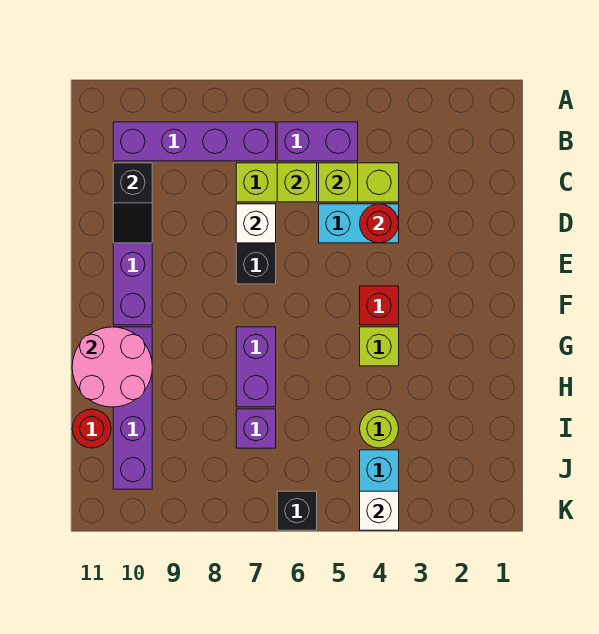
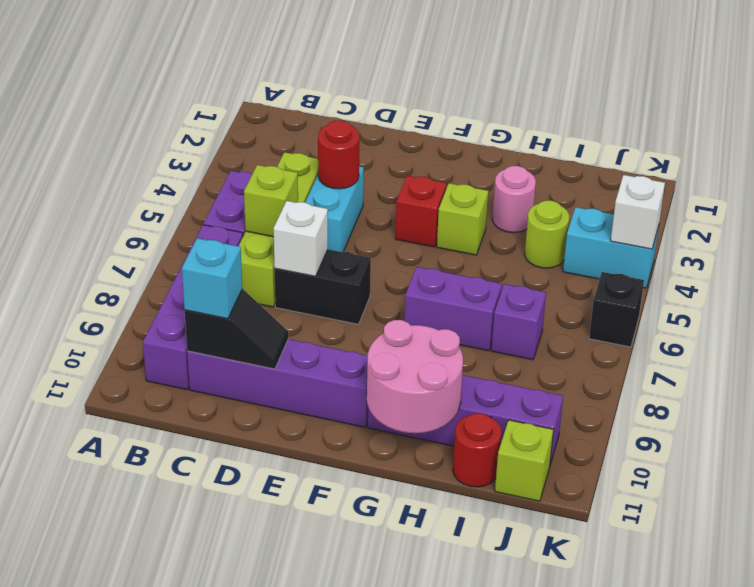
lime brick C5 level 2 -> lime brick J11 level 1
none -> cyan brick C10 level 3
none -> pink round brick H3 level 1

